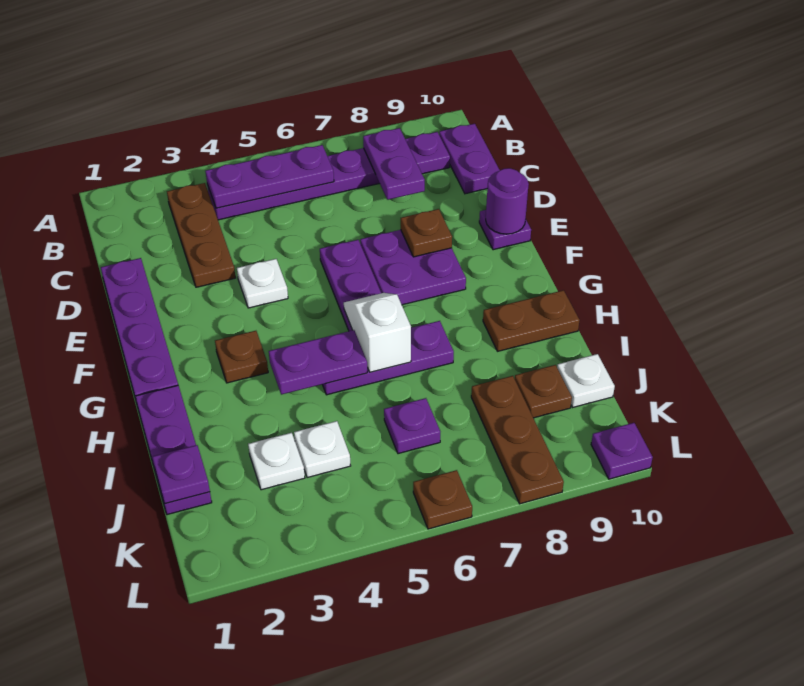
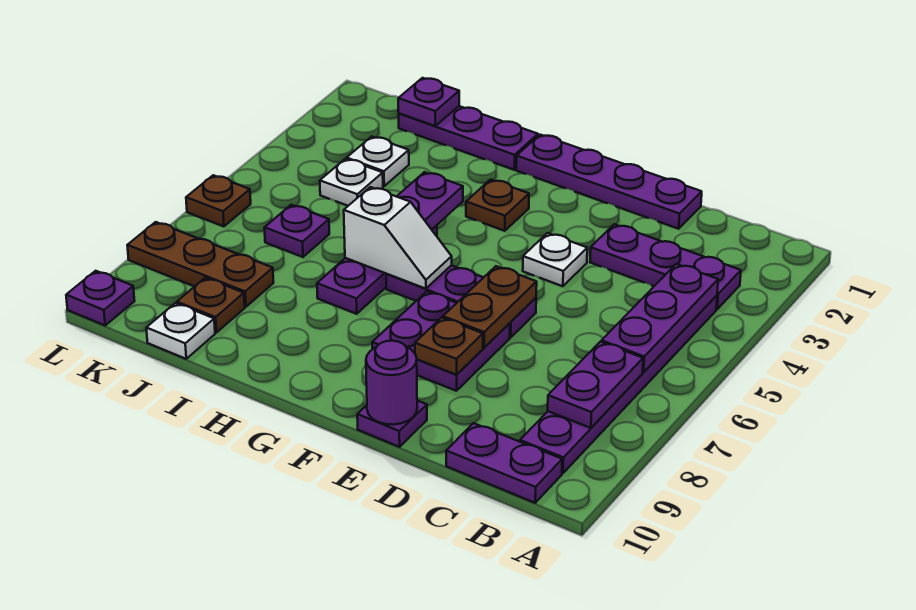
brown plate B3:D3 level 1 -> purple plate B3:D3 level 1
purple plate B8:C8 level 2 -> purple plate B7:B8 level 2
brown plate H9:H10 level 1 -> brown plate E6:E7 level 2

